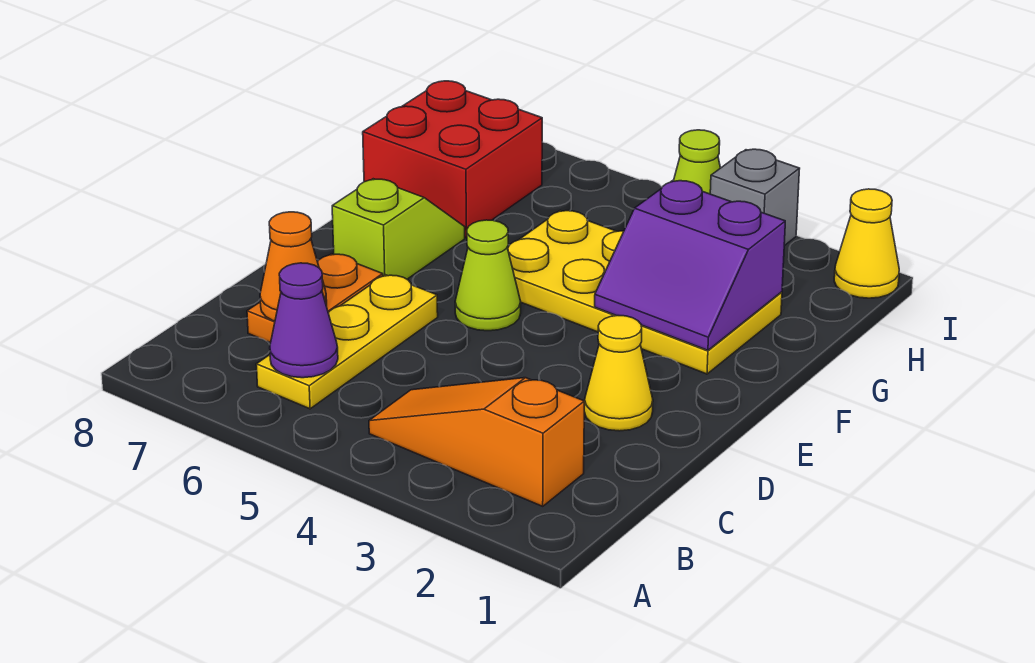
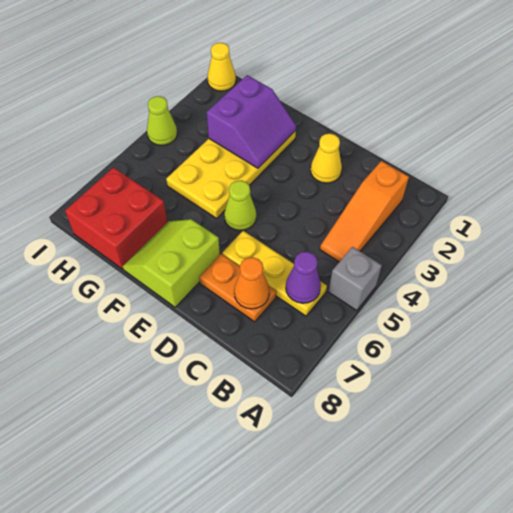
lime slope E7:F7 level 1 top E -> lime slope E7:F8 level 1 top E
grey brick I3 level 1 -> grey brick A5 level 1

